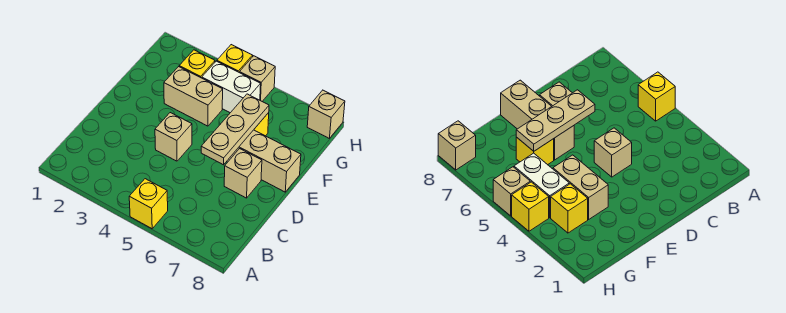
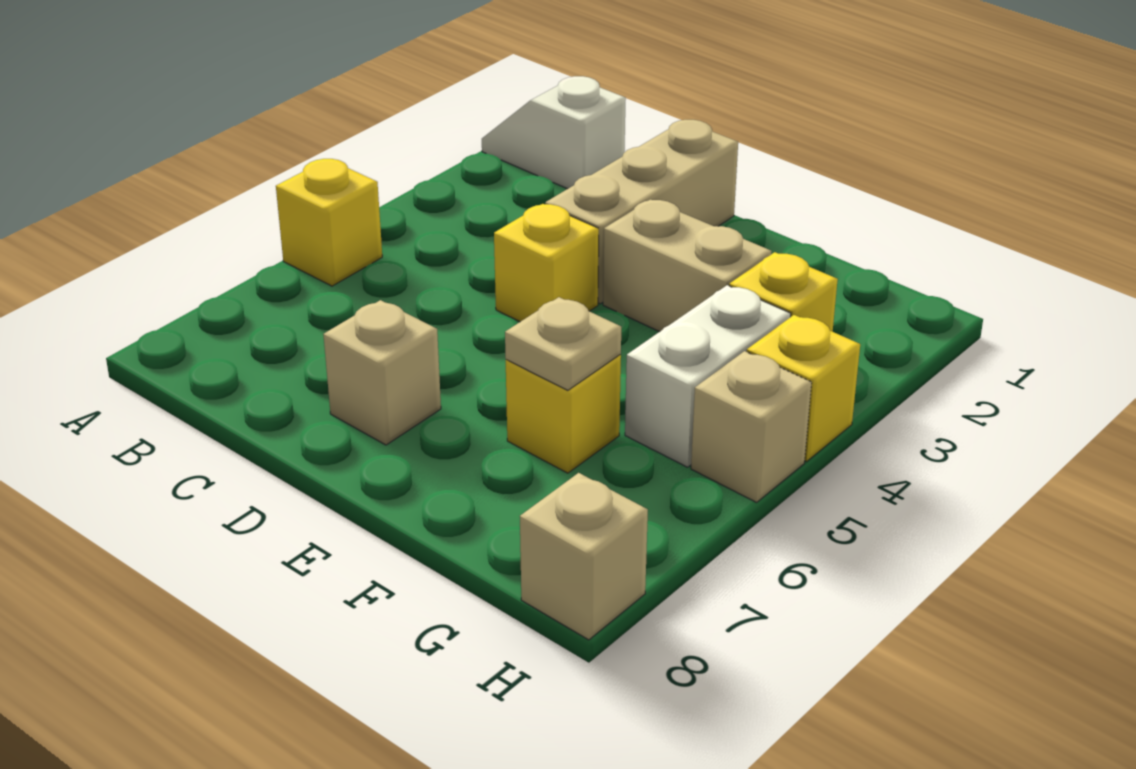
none -> white slope A1:B1 level 1 top B
tan brick D4 level 1 -> yellow brick D4 level 1
tan plate D6:F6 level 2 -> tan plate F6 level 2
tan brick E6:E8 level 1 -> tan brick D1:D3 level 1
tan brick F3:F4 level 1 -> tan brick E3:F3 level 1

